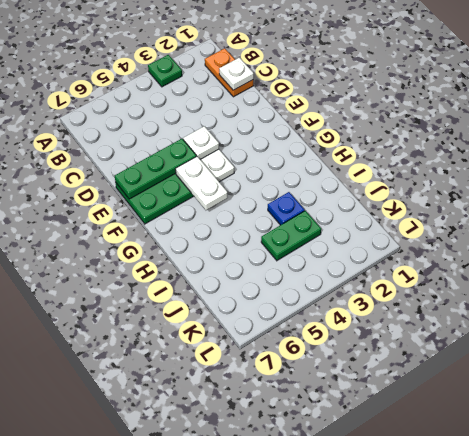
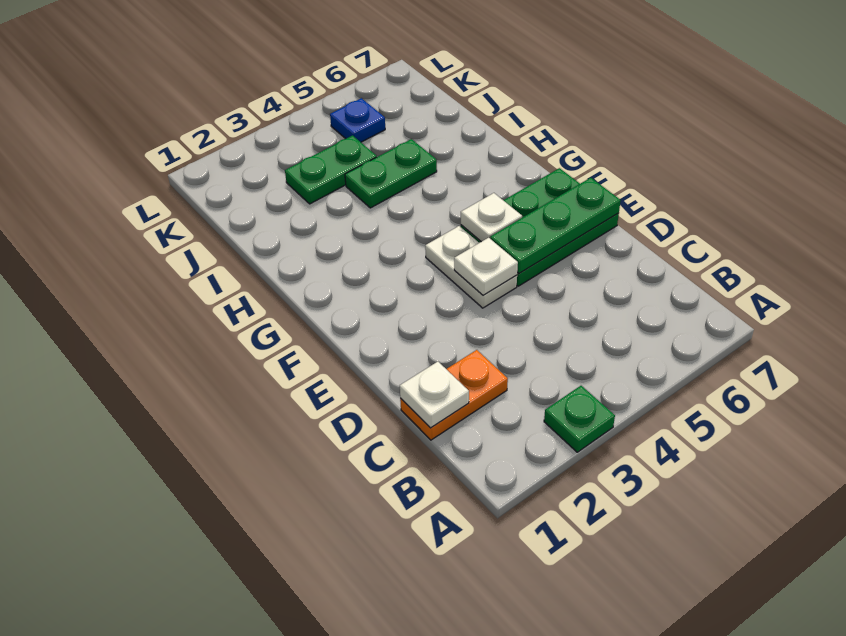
orange plate B1:C1 level 1 -> orange plate C1:C2 level 1
white plate F5:G5 level 2 -> white plate F5 level 2
blue plate I3 level 1 -> blue plate K5 level 1
none -> green plate I4:I5 level 1

